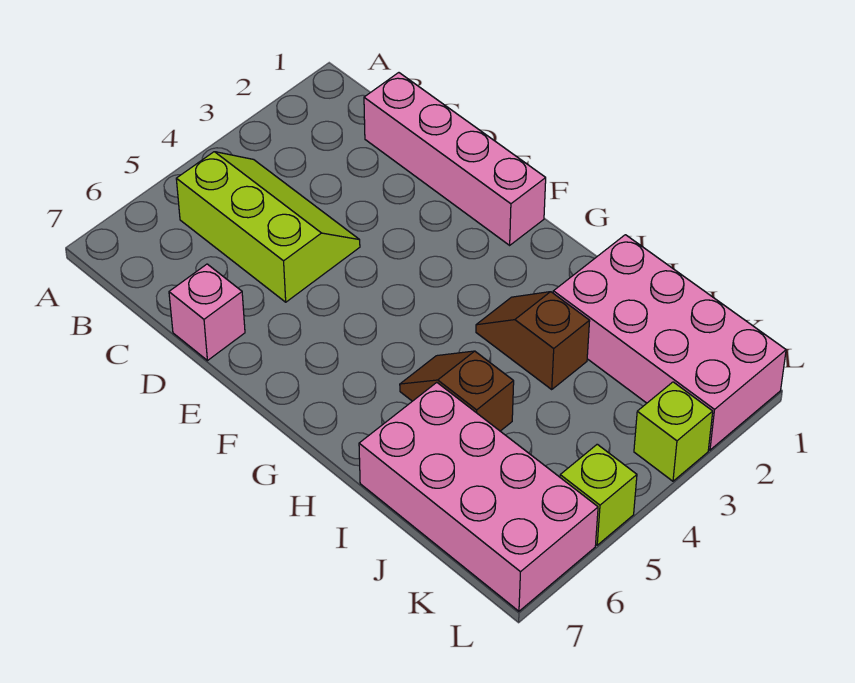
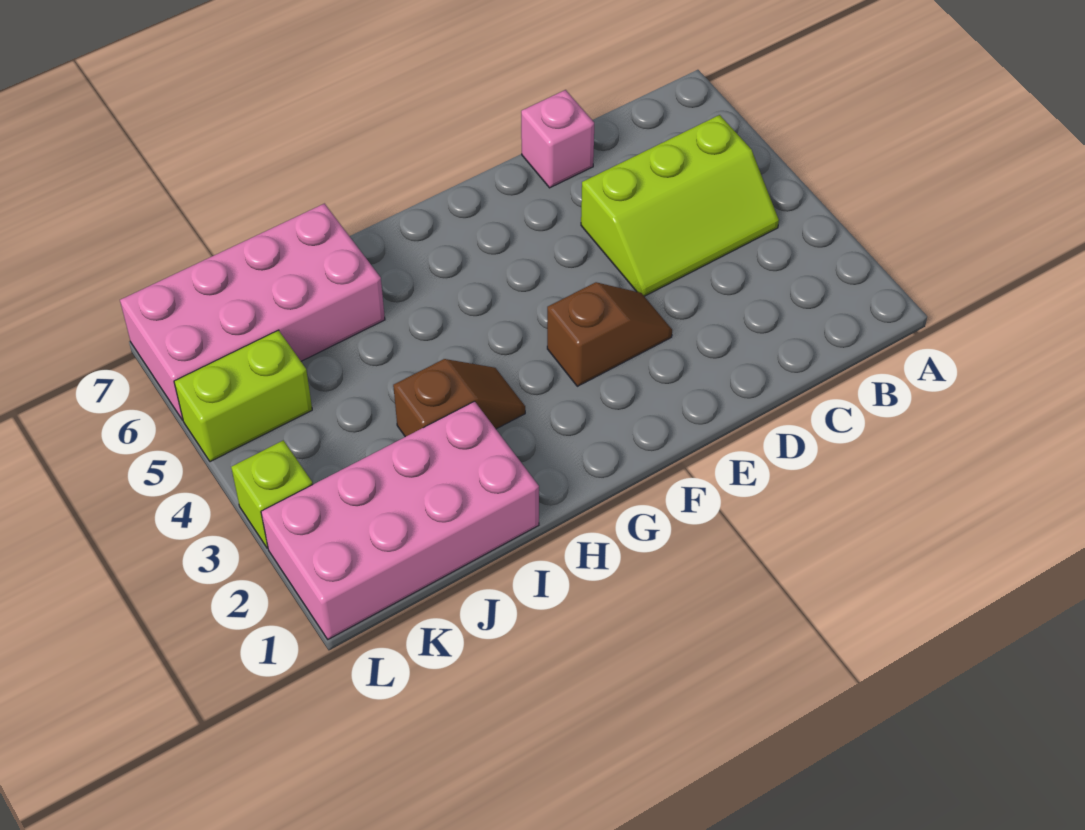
pink brick C1:F1 level 1 -> none
brown slope H5:I5 level 1 top I -> brown slope E3:F3 level 1 top F
lime brick L5 level 1 -> lime brick K5:L5 level 1

